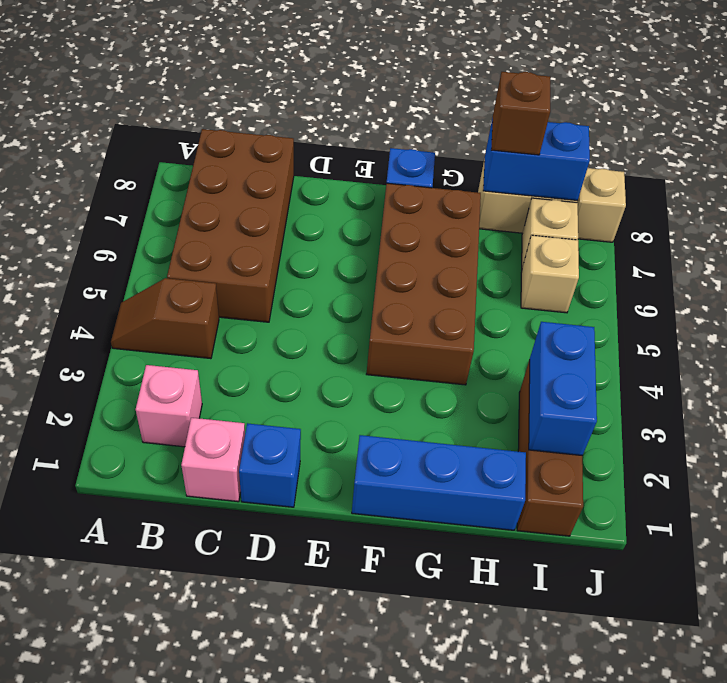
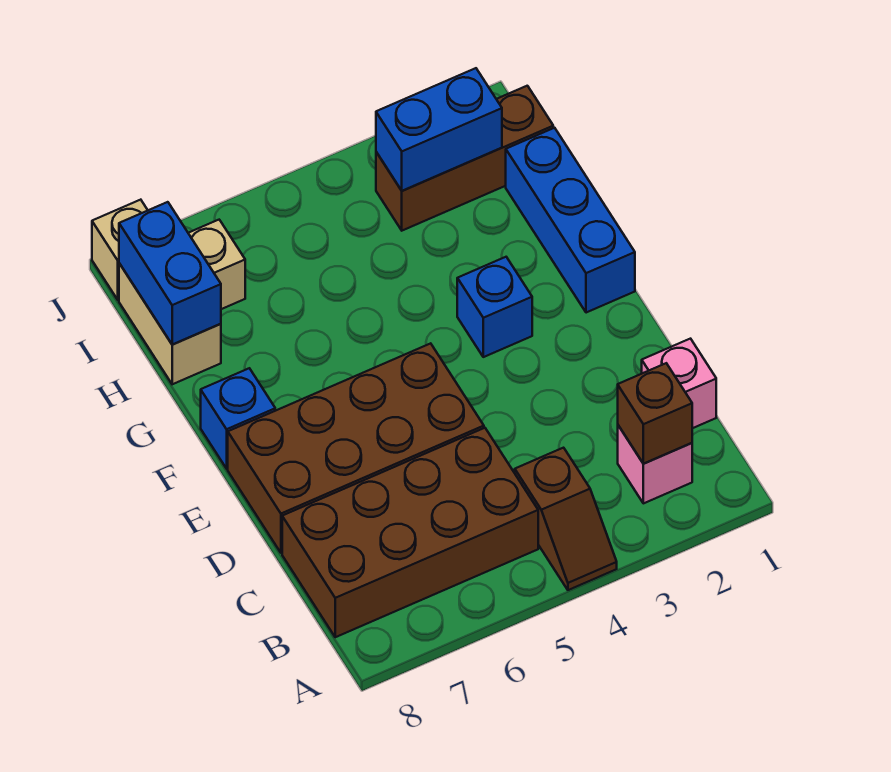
blue brick D1 level 1 -> blue brick F3 level 1
brown brick F4:G7 level 1 -> brown brick D5:E8 level 1
brown brick H8 level 3 -> brown brick B2 level 2
tan brick I6 level 1 -> none

